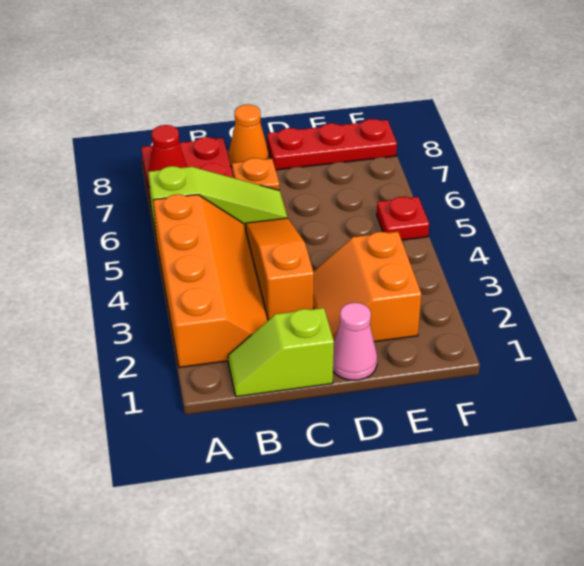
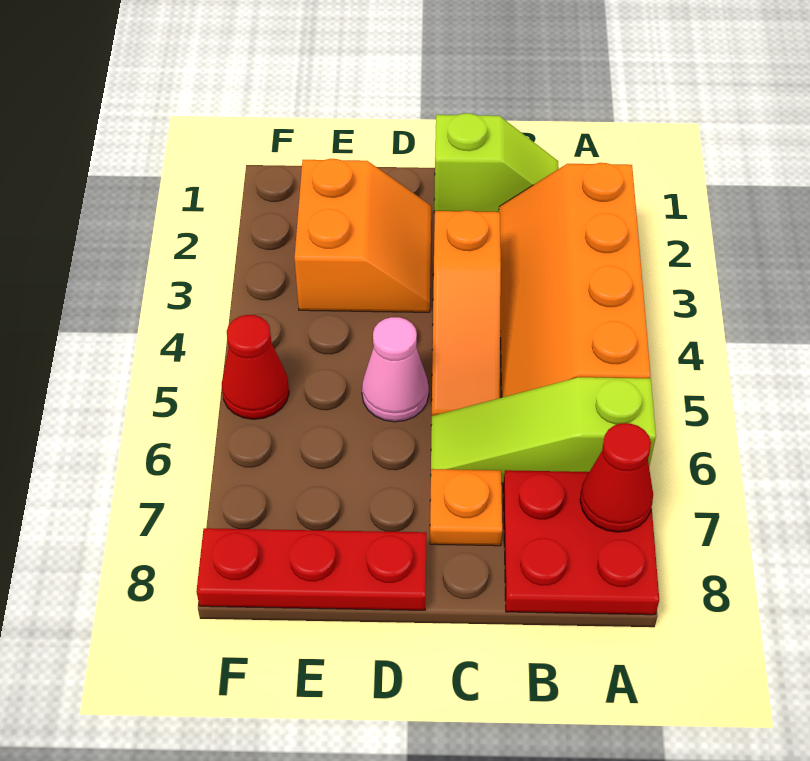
orange cone C8 level 1 -> none
pink cone D1 level 1 -> pink cone D5 level 1
red plate F5 level 1 -> red cone F5 level 1

